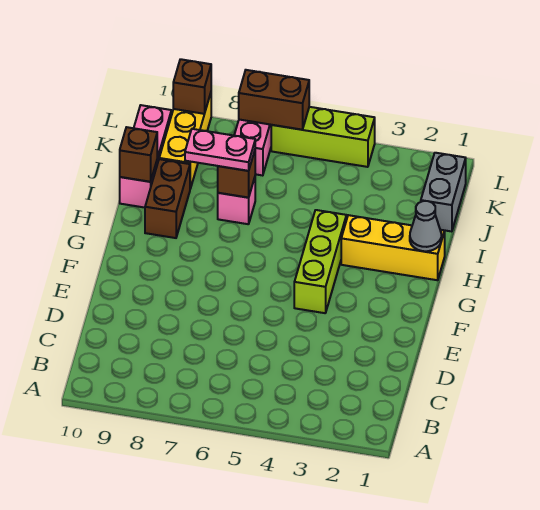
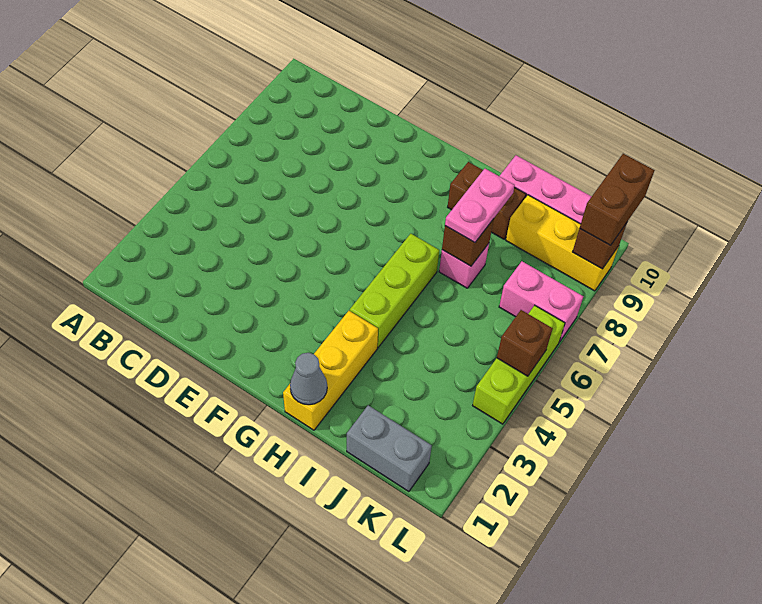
lime brick F4:H4 level 1 -> lime brick H4:H6 level 1
brown brick I10 level 2 -> brown brick L5 level 2
brown brick L6:L7 level 2 -> brown brick L9:L10 level 3

